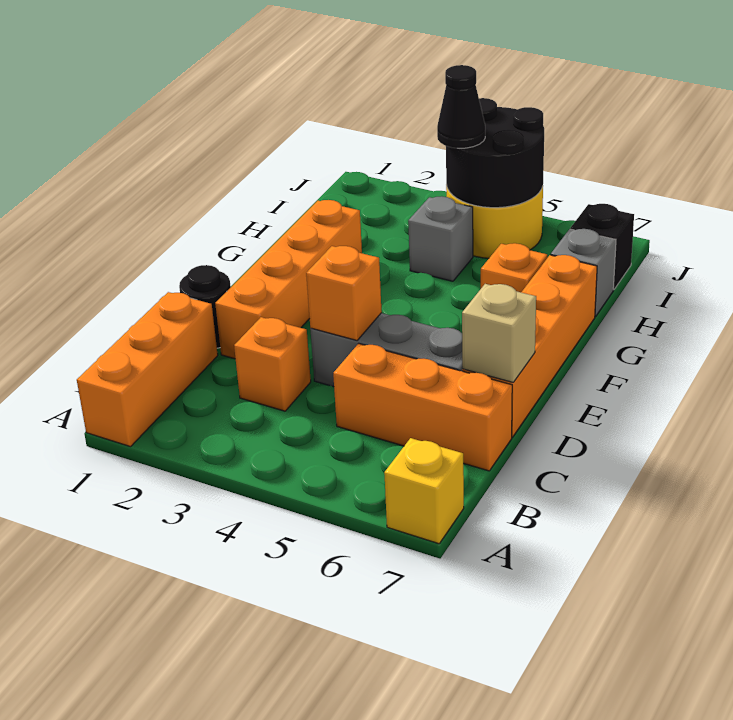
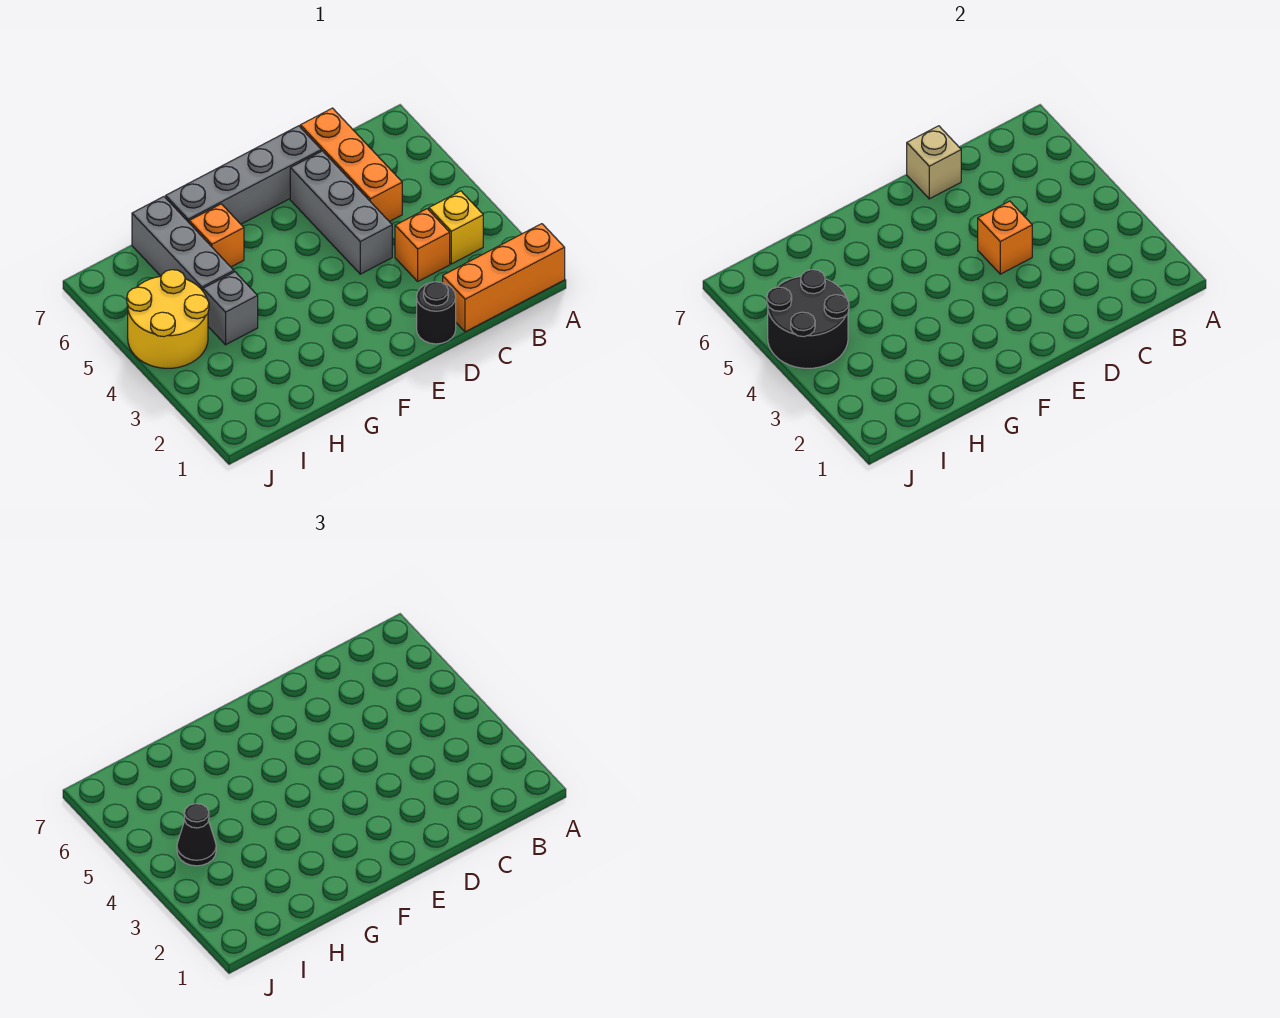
yellow brick A7 level 1 -> yellow brick B3 level 1
orange brick D2:G2 level 1 -> none
orange brick D7:G7 level 1 -> grey brick D7:G7 level 1
grey brick H7 level 1 -> grey brick H5:H7 level 1
black brick I7 level 1 -> none

